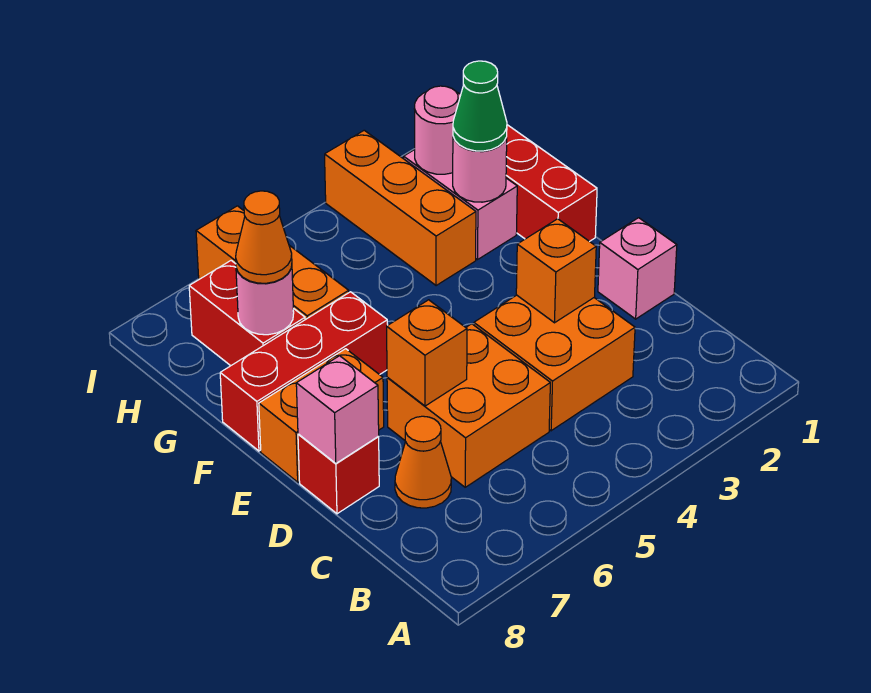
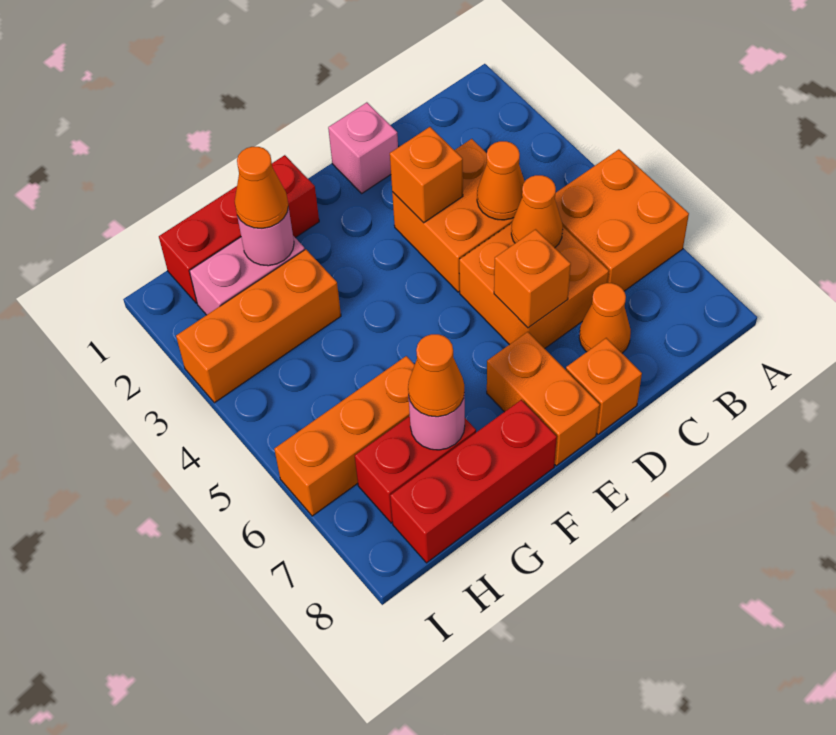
none -> orange brick A5:B6 level 1
none -> orange cone C4 level 2
none -> orange cone C5 level 2
red brick D8 level 1 -> orange brick D8 level 1
pink brick D8 level 2 -> none
red brick F6:F8 level 1 -> red brick F8:H8 level 1
green cone G2 level 3 -> orange cone G2 level 3
pink round brick H2 level 2 -> none

